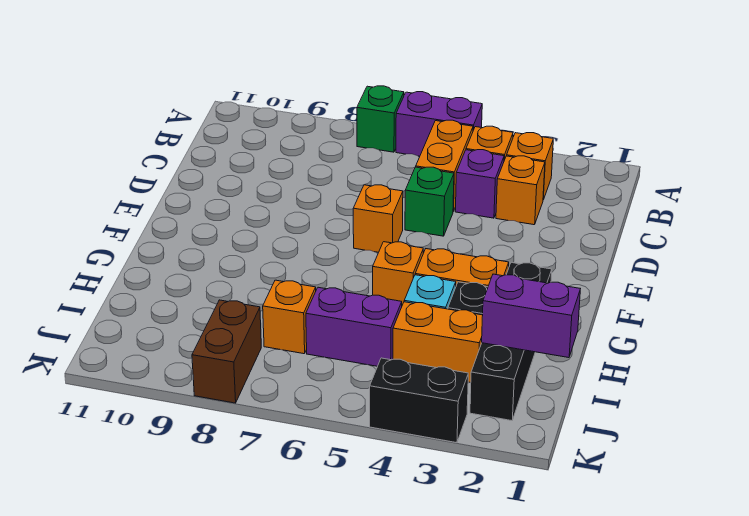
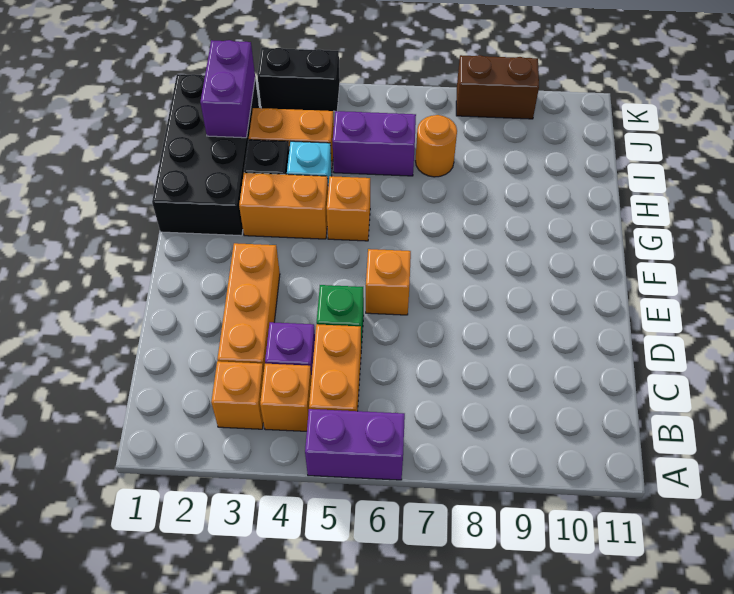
green brick A7 level 1 -> none
orange brick C3 level 1 -> orange brick C3:E3 level 1
black brick G2:J2 level 1 -> black brick G1:J2 level 1
purple brick I1:I2 level 2 -> purple brick I2:J2 level 2
orange brick I7 level 1 -> orange round brick I7 level 1
brown brick J8:K8 level 1 -> brown brick K8:K9 level 1

